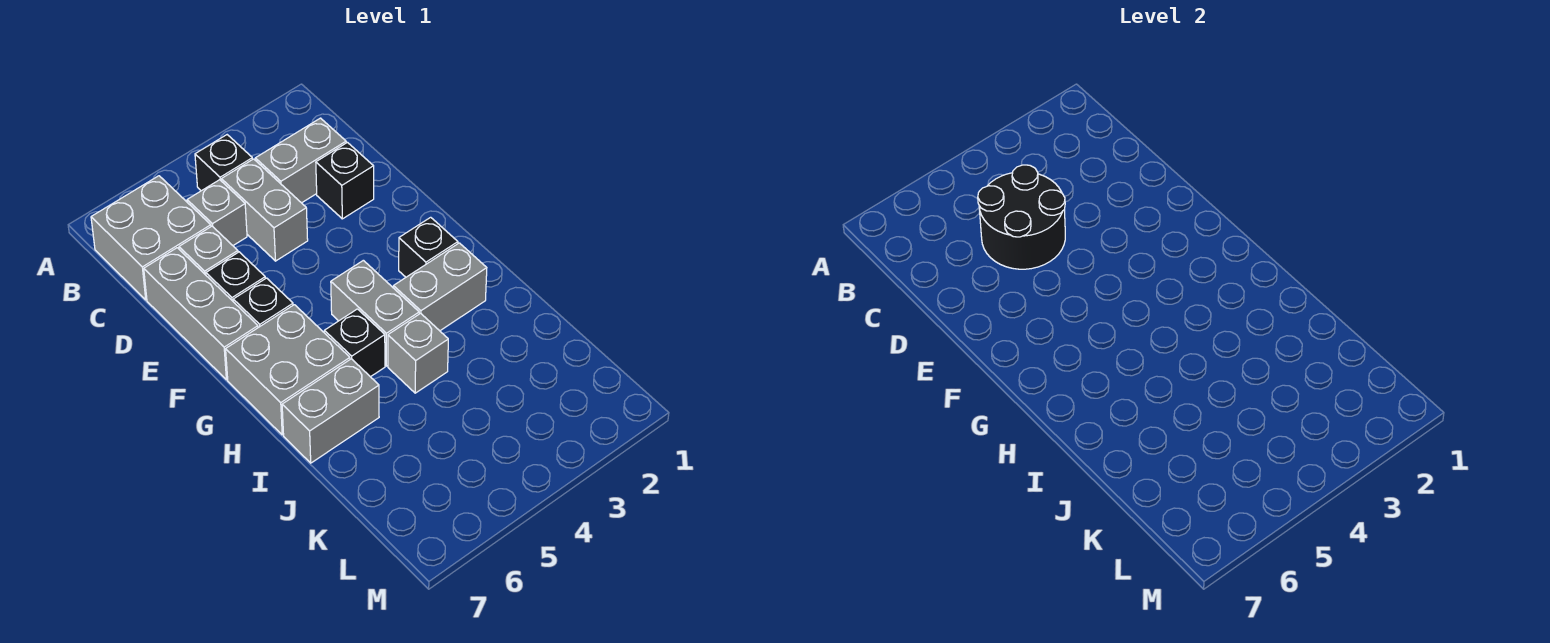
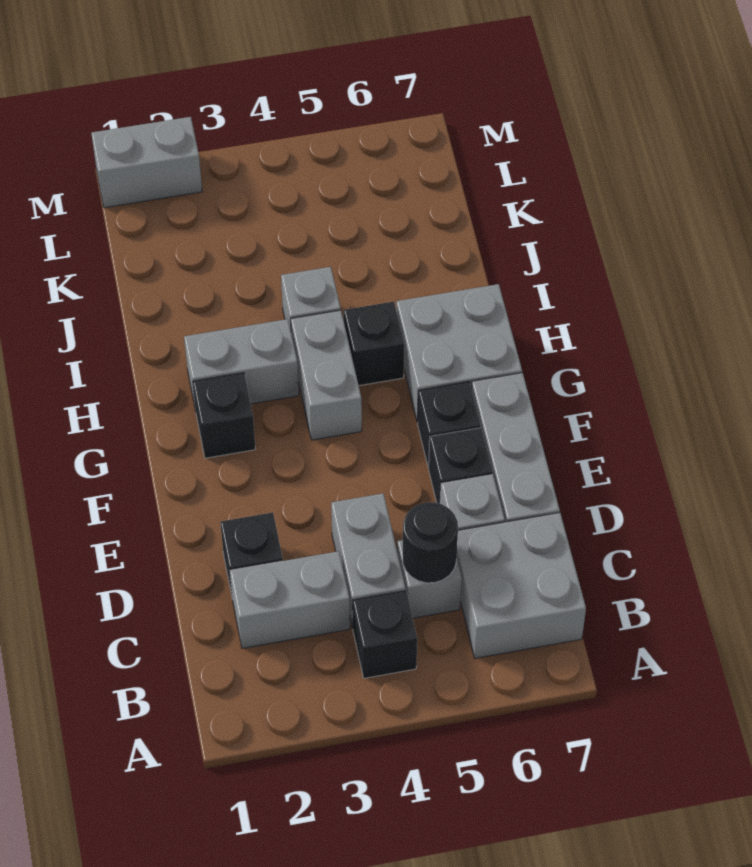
black round brick C4:D5 level 2 -> black round brick C5 level 2
grey brick I6:I7 level 1 -> grey brick M1:M2 level 1

